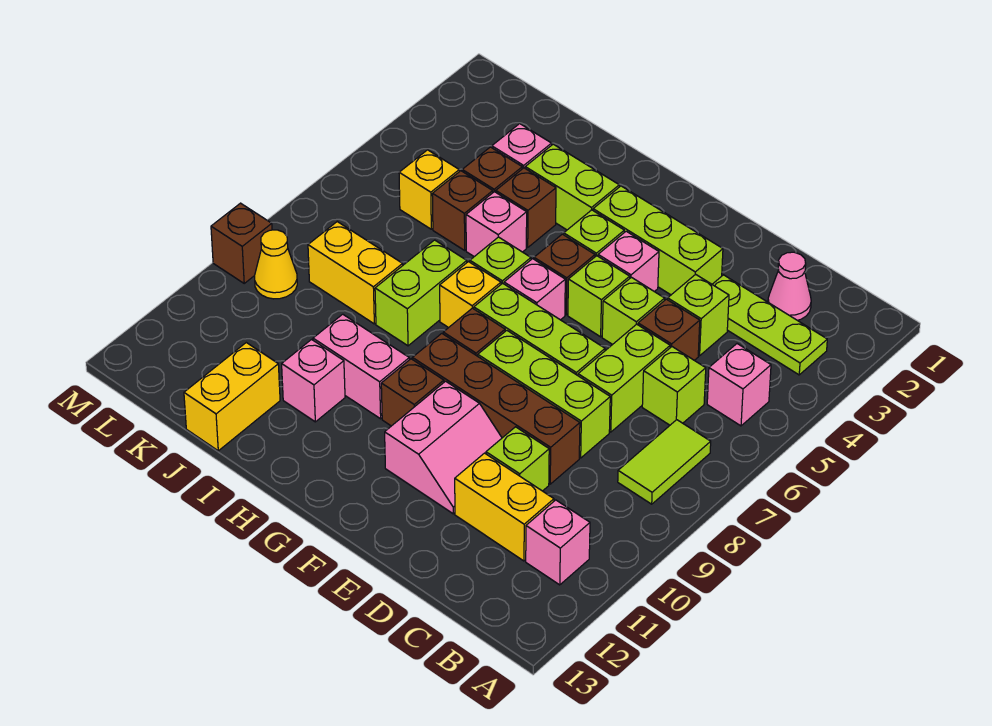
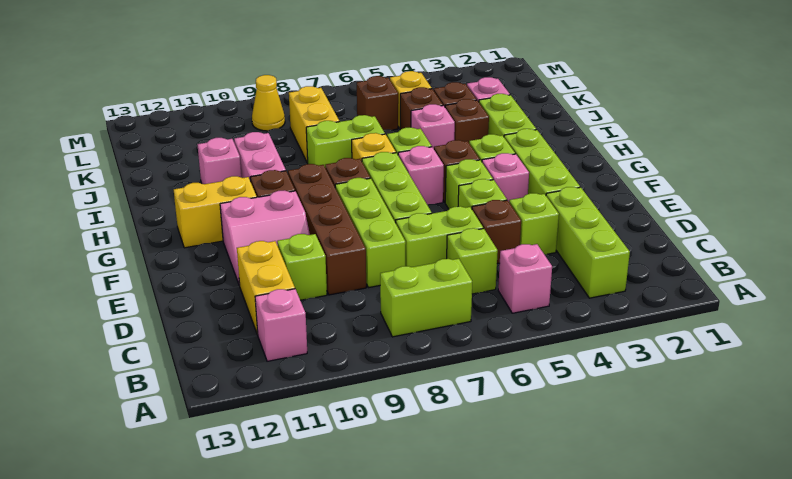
lime plate B3:D3 level 1 -> lime brick B3:D3 level 1
lime tile B7:B8 level 1 -> lime brick B7:B8 level 1
pink cone C2 level 1 -> none
yellow brick J12:J13 level 1 -> yellow brick G11:G12 level 1
brown brick M9 level 1 -> brown brick K6 level 1

